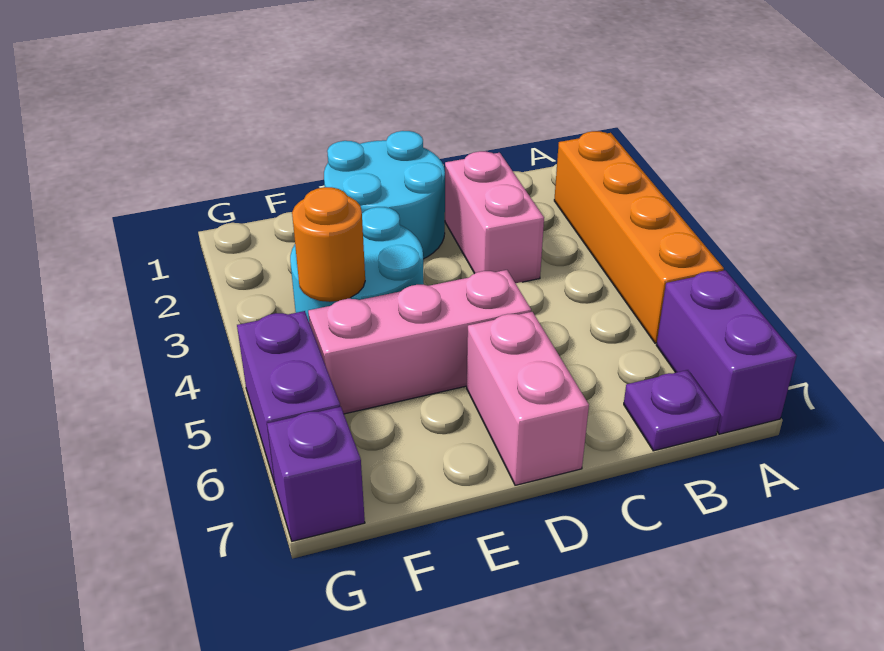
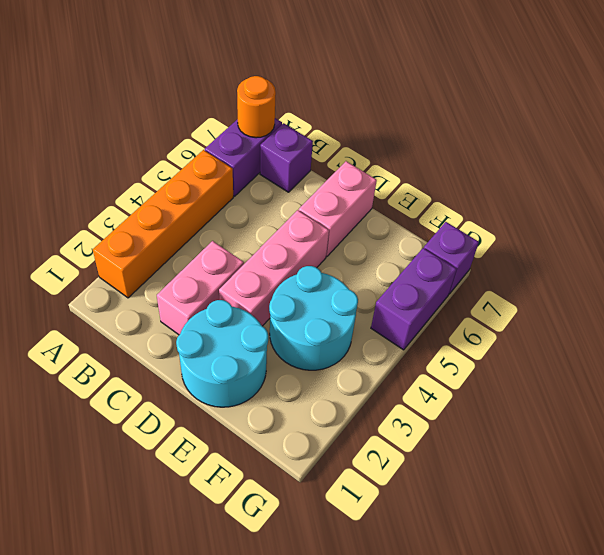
purple plate B7 level 1 -> purple brick B7 level 1
pink brick D5:F5 level 1 -> pink brick D3:D5 level 1
orange round brick F4 level 2 -> orange round brick A7 level 2

